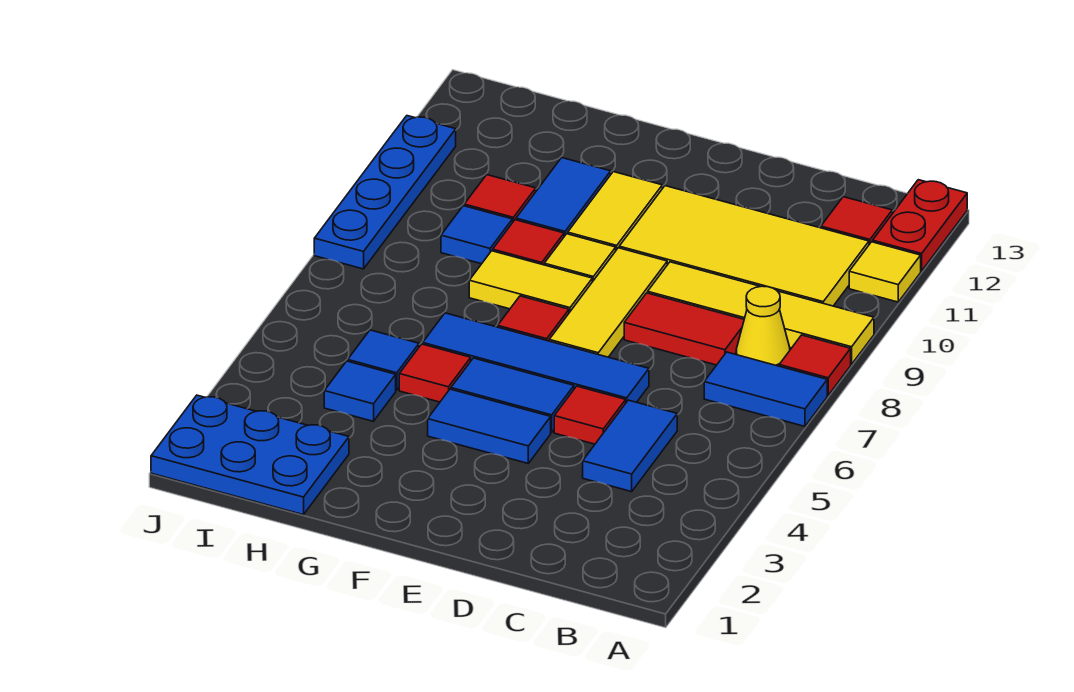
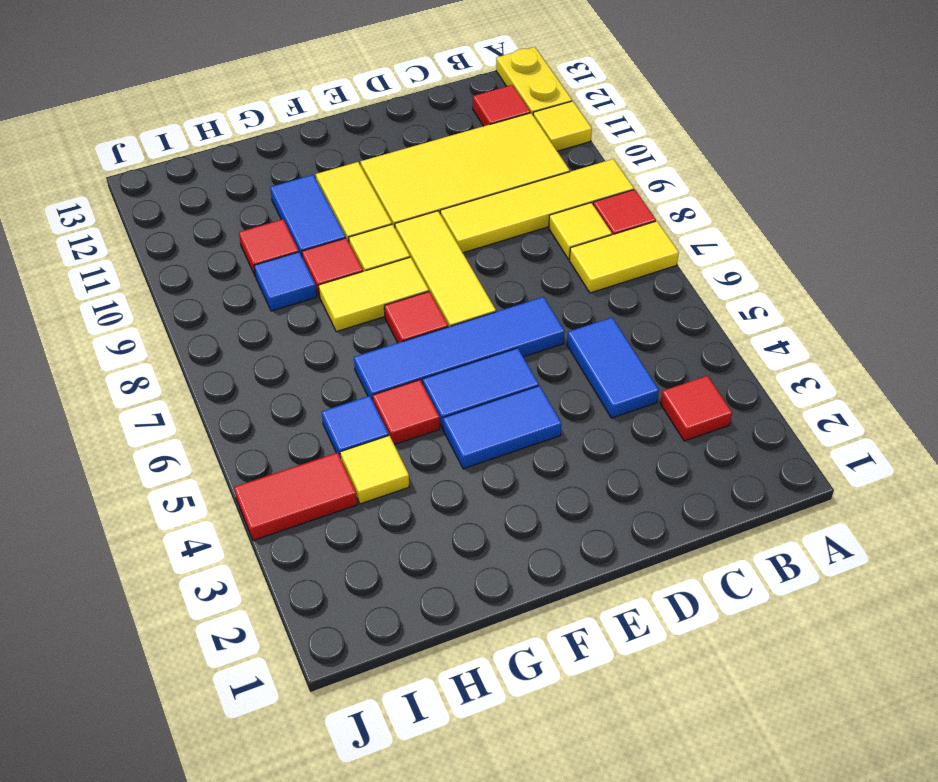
blue tile A7:B7 level 1 -> yellow tile A7:B7 level 1
red plate A12:A13 level 1 -> yellow plate A12:A13 level 1
yellow cone B8 level 1 -> yellow tile B8 level 1
red tile C8:D8 level 1 -> red tile I4:J4 level 1
red tile D5 level 1 -> red tile B3 level 1
blue plate H1:J2 level 1 -> none
blue tile H4 level 1 -> yellow tile H4 level 1
blue plate J8:J11 level 1 -> none

